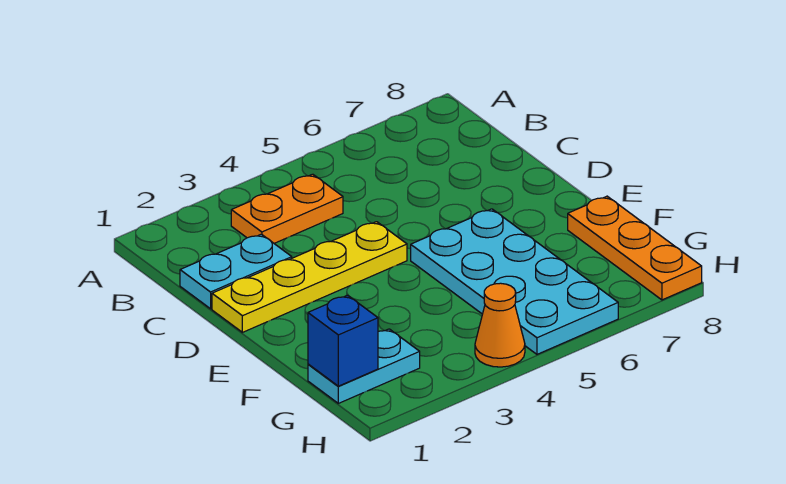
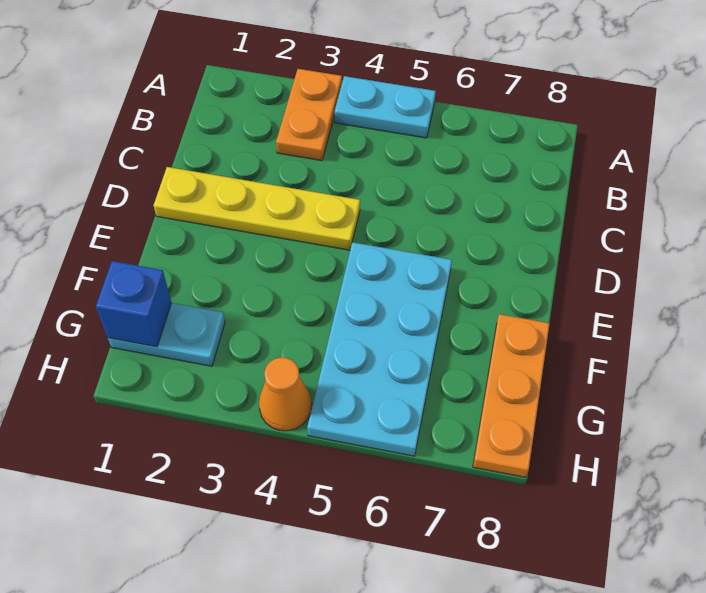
orange plate B3:B4 level 1 -> orange plate A3:B3 level 1
cyan plate C1:C2 level 1 -> cyan plate A4:A5 level 1

